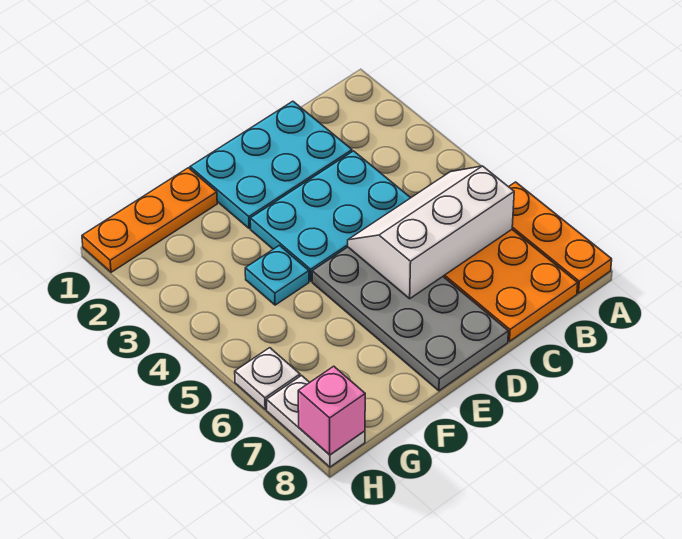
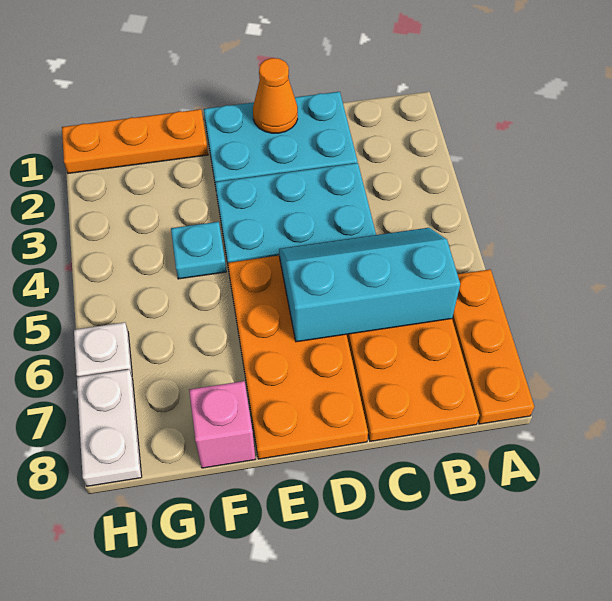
white slope B5:D6 level 2 top 6 -> cyan slope B5:D6 level 2 top 6
none -> orange cone D1 level 2
grey plate D5:E8 level 1 -> orange plate D5:E8 level 1
pink brick H8 level 2 -> pink brick F8 level 1

